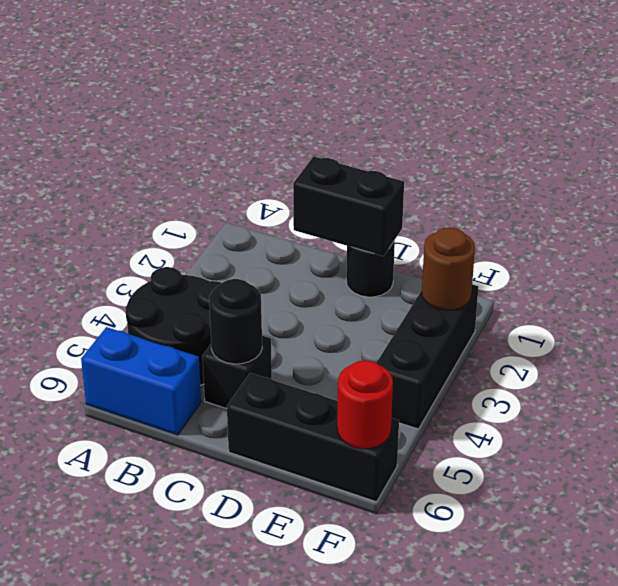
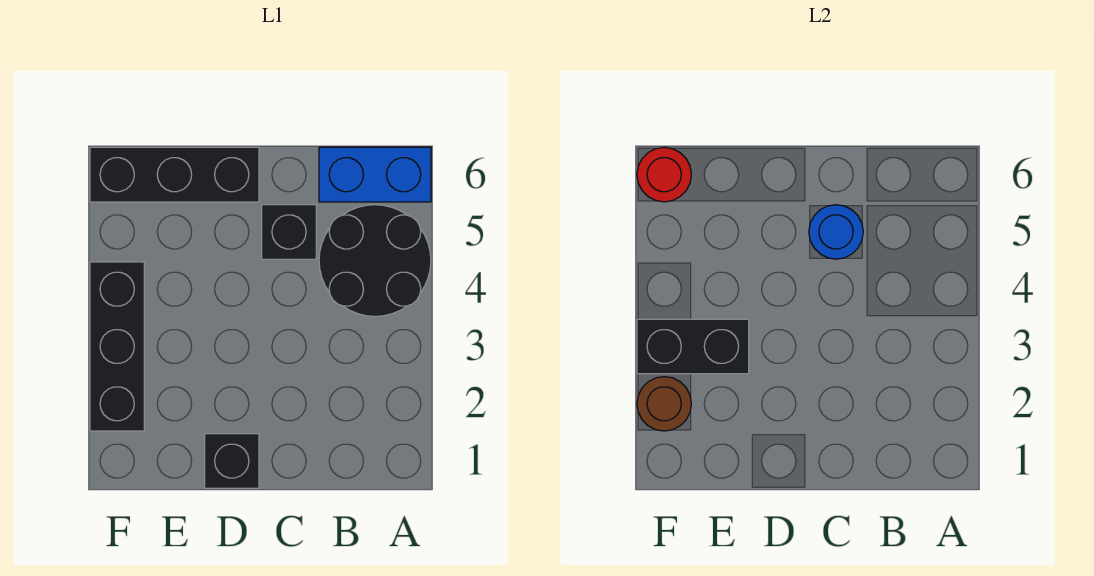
black brick C1:D1 level 2 -> black brick E3:F3 level 2
black round brick C5 level 2 -> blue round brick C5 level 2
black round brick D1 level 1 -> black brick D1 level 1

